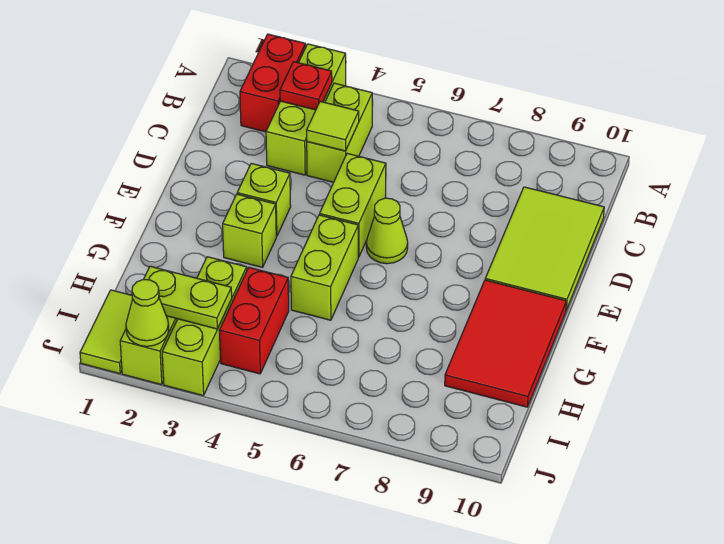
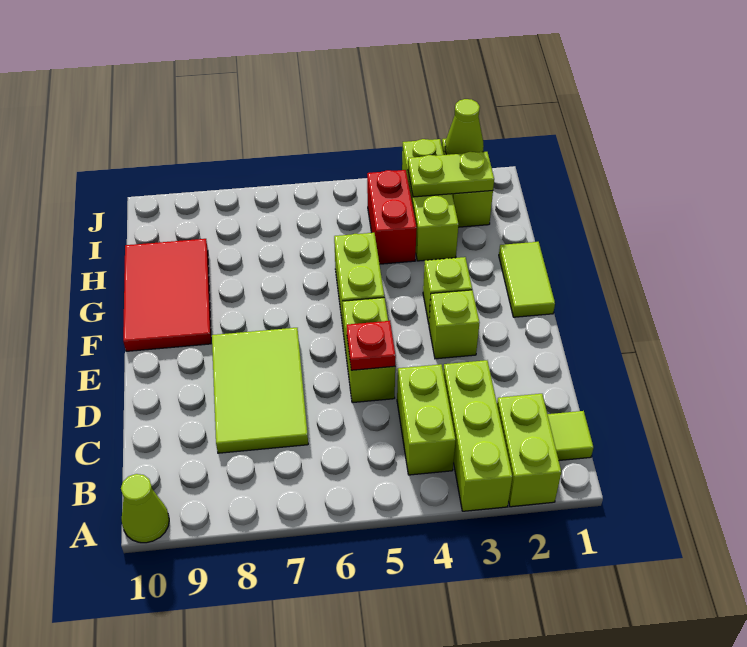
red brick A2:B2 level 1 -> lime brick A2:B2 level 1
red plate B3 level 2 -> red plate D5 level 2
lime tile C4 level 2 -> lime tile B1 level 1
lime tile C9:E10 level 1 -> lime tile C7:E8 level 1
lime cone E6 level 1 -> lime cone A10 level 1
lime tile I1:J1 level 1 -> lime tile F1:G1 level 1

